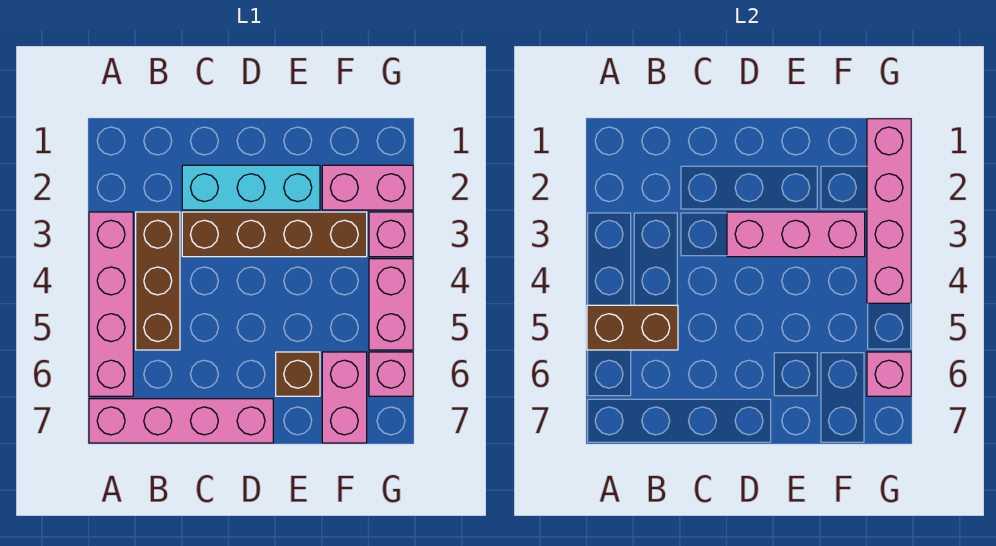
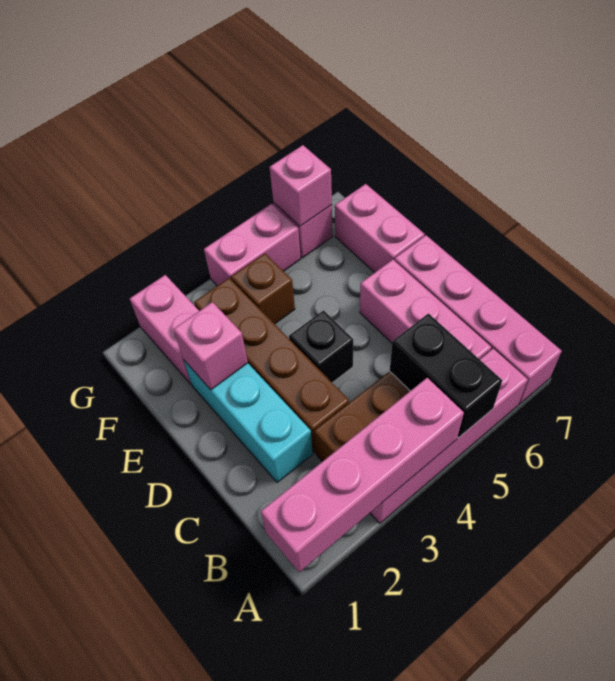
brown brick A5:B5 level 2 -> black brick A5:B5 level 2
pink brick D3:F3 level 2 -> pink brick B6:D6 level 1
none -> black brick D4 level 1
brown brick E6 level 1 -> brown brick F4 level 1
pink brick F6:F7 level 1 -> pink brick E7:F7 level 1
pink brick G1:G4 level 2 -> pink brick A1:A4 level 2
pink brick G3 level 1 -> pink brick E2 level 2

